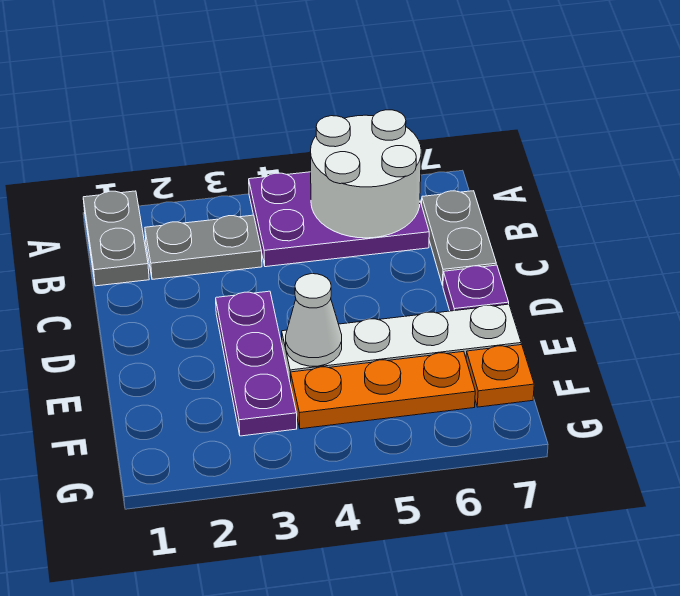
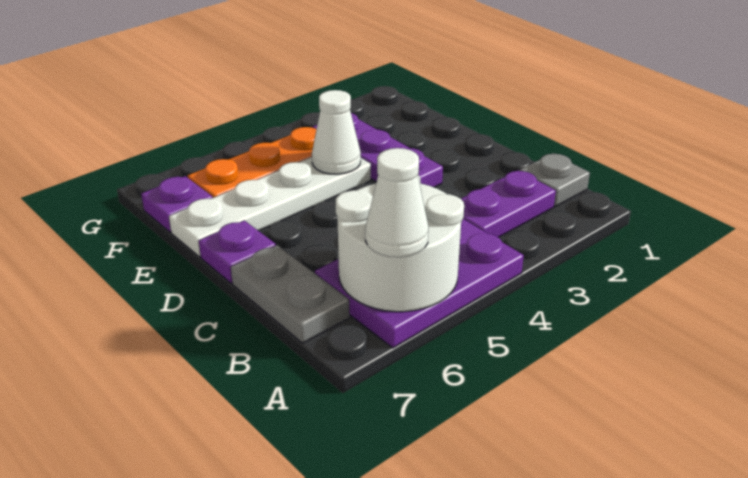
grey plate A1:B1 level 1 -> grey plate B1 level 1
none -> white cone A6 level 3
grey plate B2:B3 level 1 -> purple plate B2:B3 level 1
orange plate F7 level 1 -> purple plate F7 level 1

